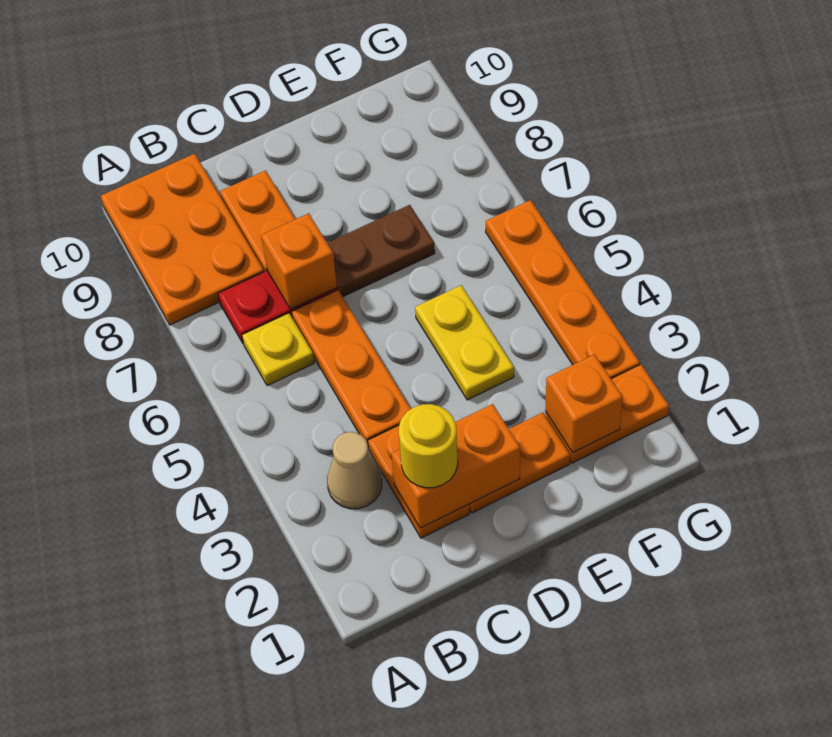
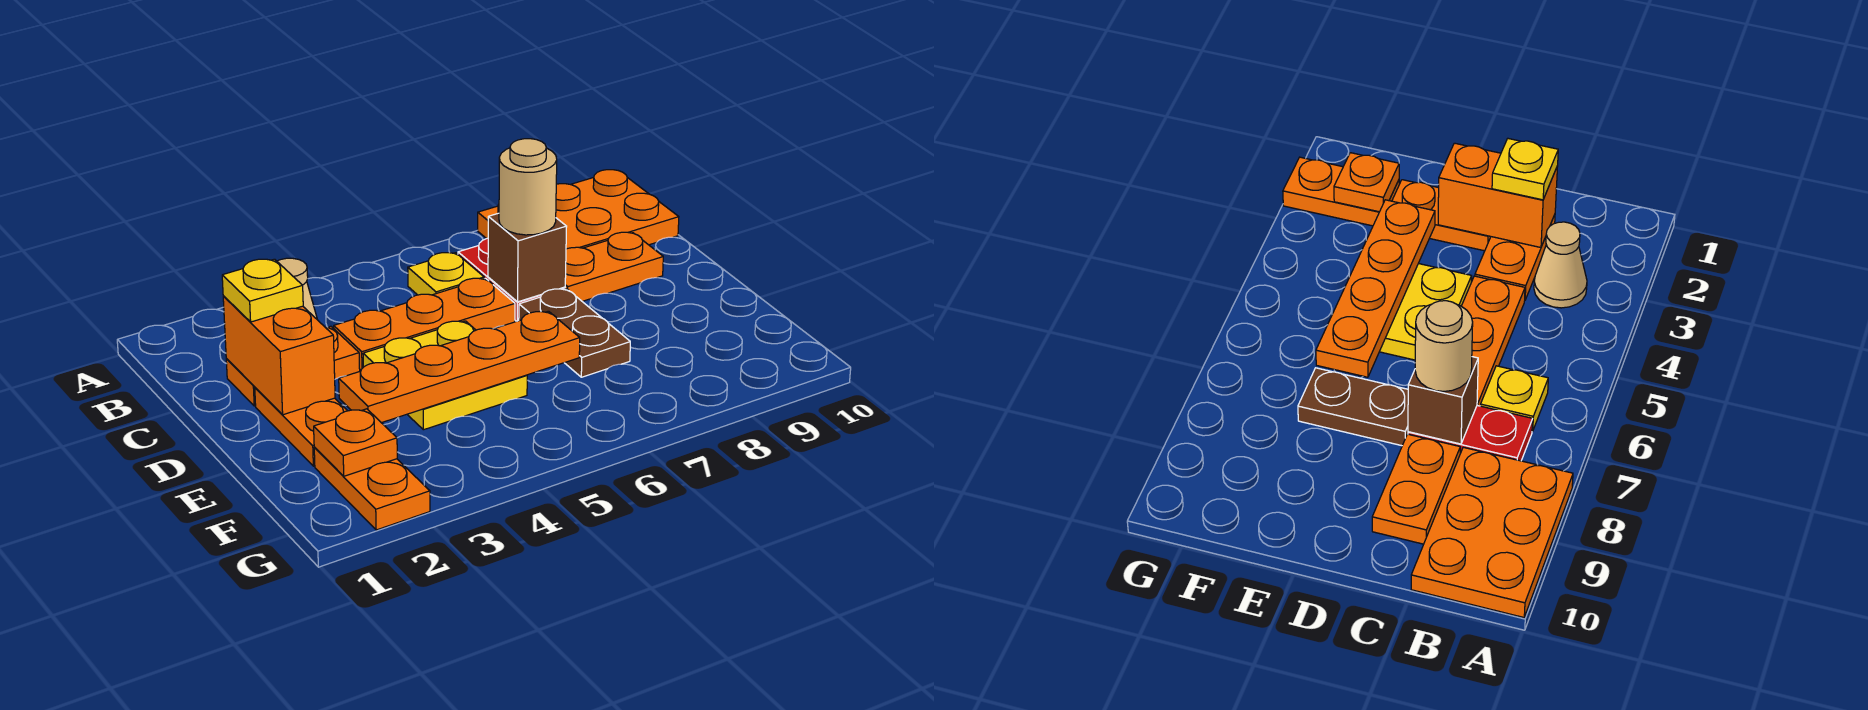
yellow round brick C2 level 3 -> yellow plate C2 level 3
orange brick C7 level 2 -> brown brick C7 level 2
none -> tan round brick C7 level 3
yellow plate E4:E5 level 1 -> yellow plate D4:E5 level 1
orange brick F2 level 2 -> orange plate F2 level 2
orange plate G3:G6 level 1 -> orange plate E3:E6 level 2

